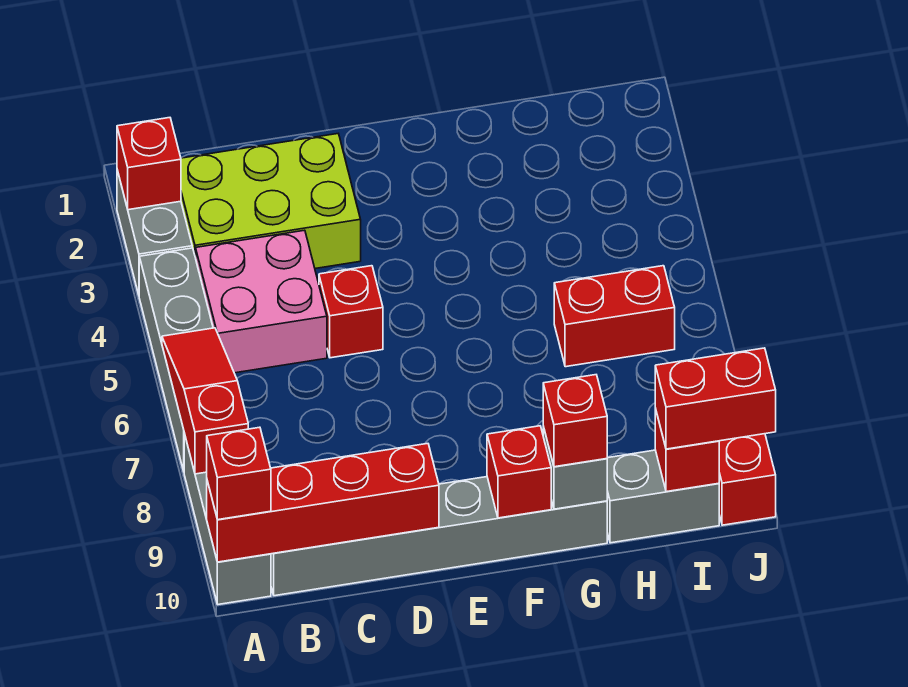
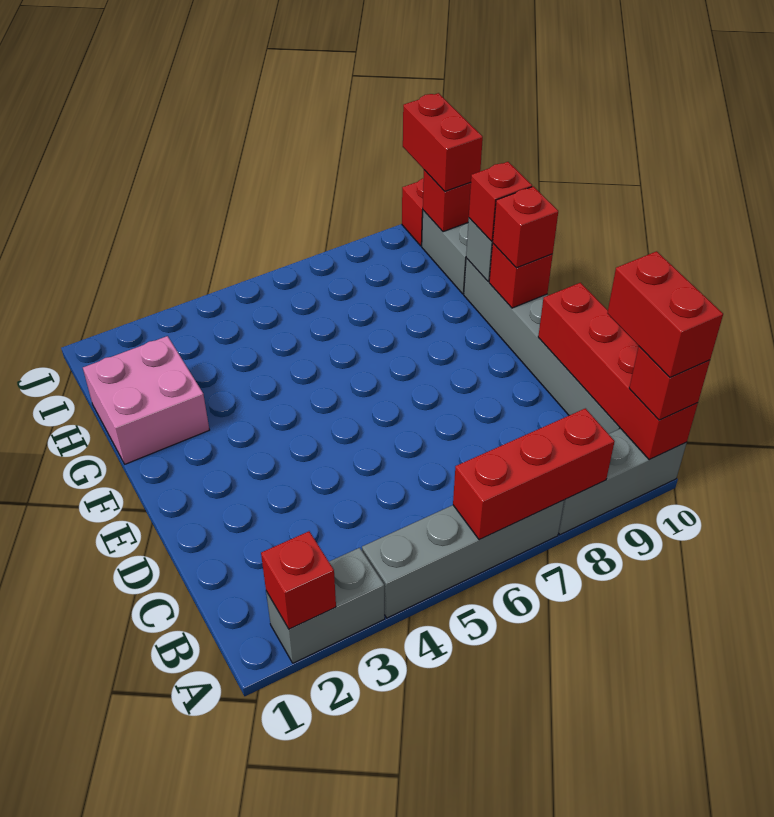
red slope A6:A8 level 2 top 8 -> red brick A6:A8 level 2
lime brick B2:D3 level 1 -> none
pink brick B4:C5 level 1 -> pink brick G1:H2 level 1
red brick D5 level 1 -> red brick F10 level 3
red brick H6:I6 level 1 -> red brick A10:B10 level 4

